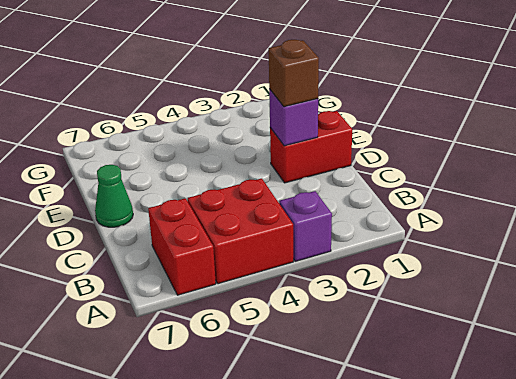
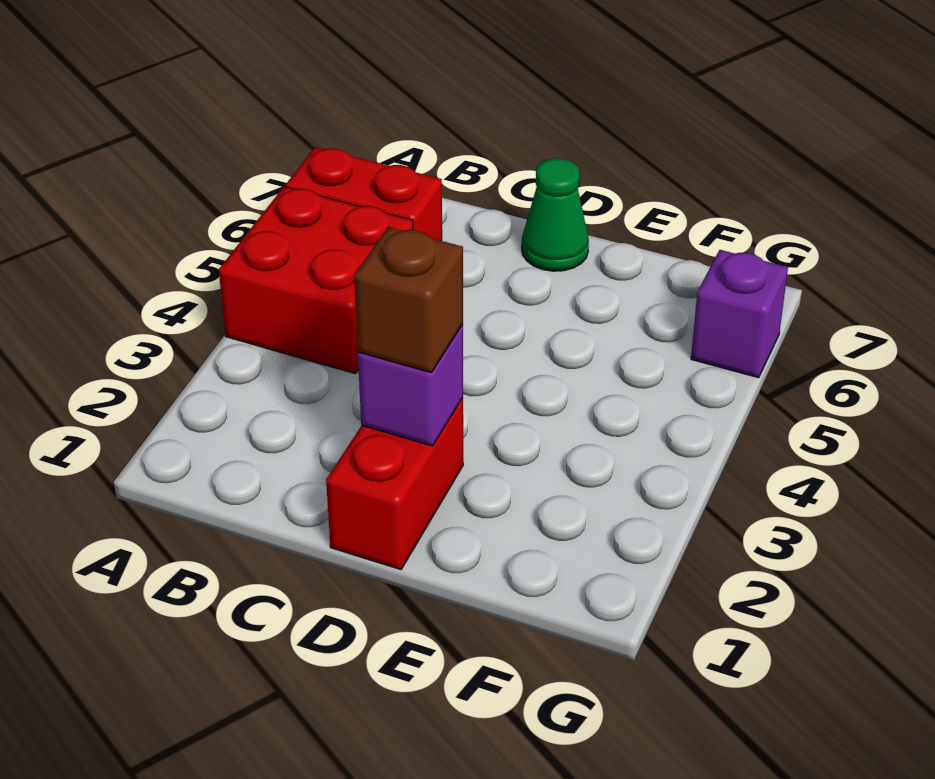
purple brick A3 level 1 -> purple brick G6 level 1

